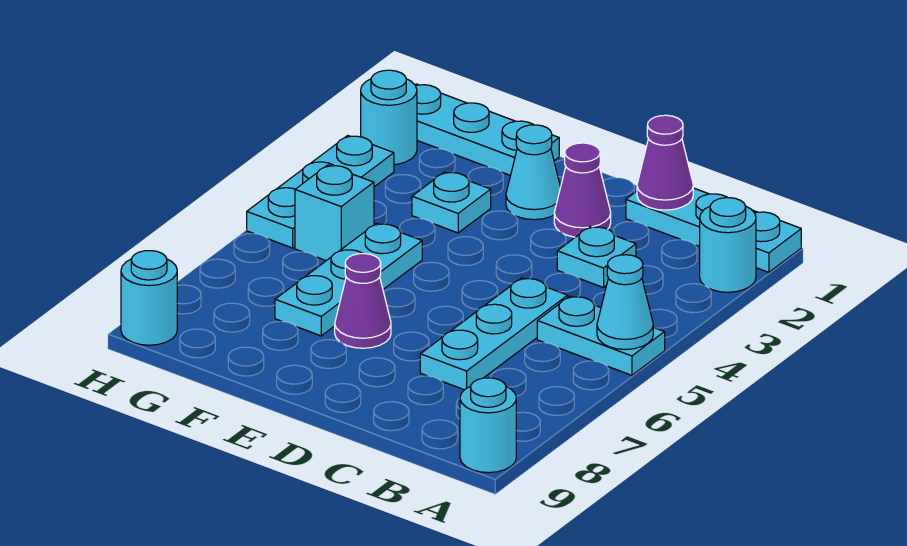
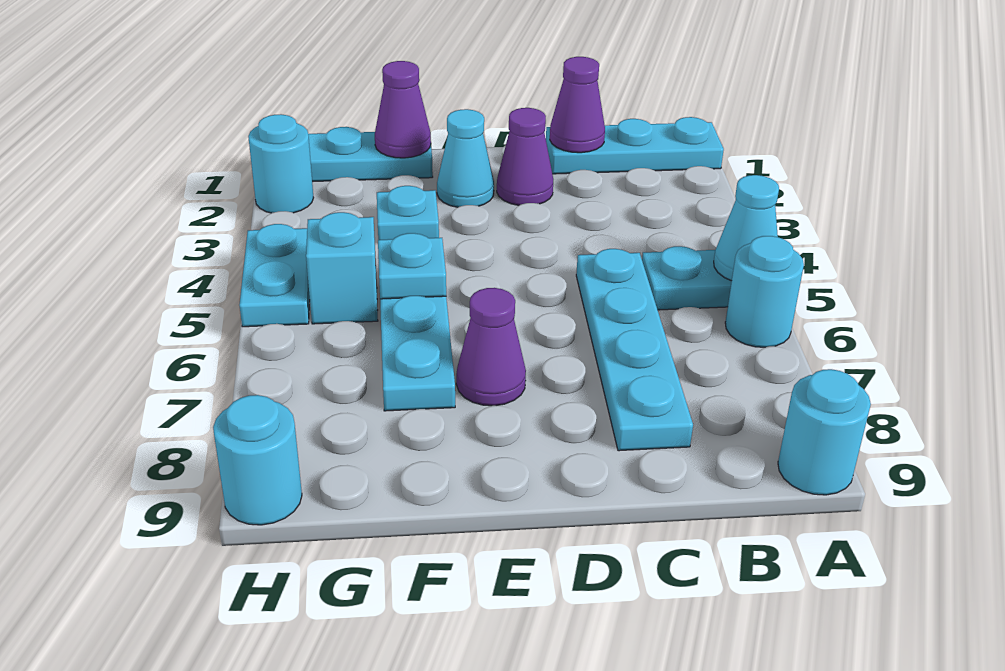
cyan round brick A2 level 1 -> cyan round brick A6 level 1
cyan plate C3 level 1 -> cyan plate F5 level 2
cyan plate C5:C7 level 1 -> cyan plate C5:C8 level 1
none -> purple cone F1 level 2
cyan plate H3:H5 level 1 -> cyan plate H4:H5 level 1

